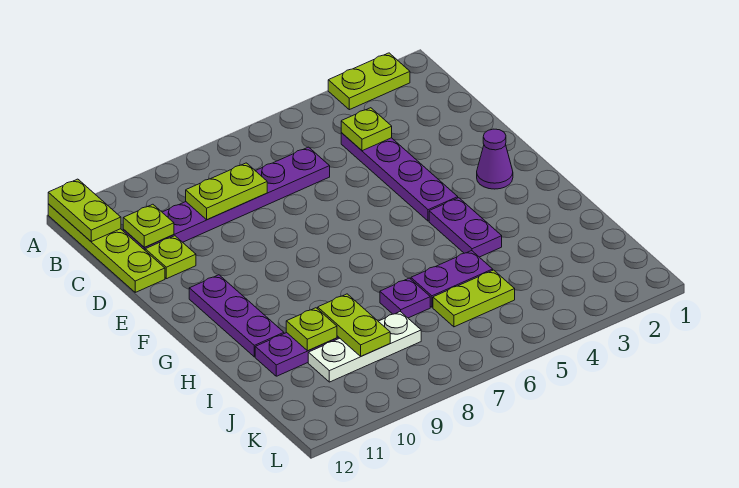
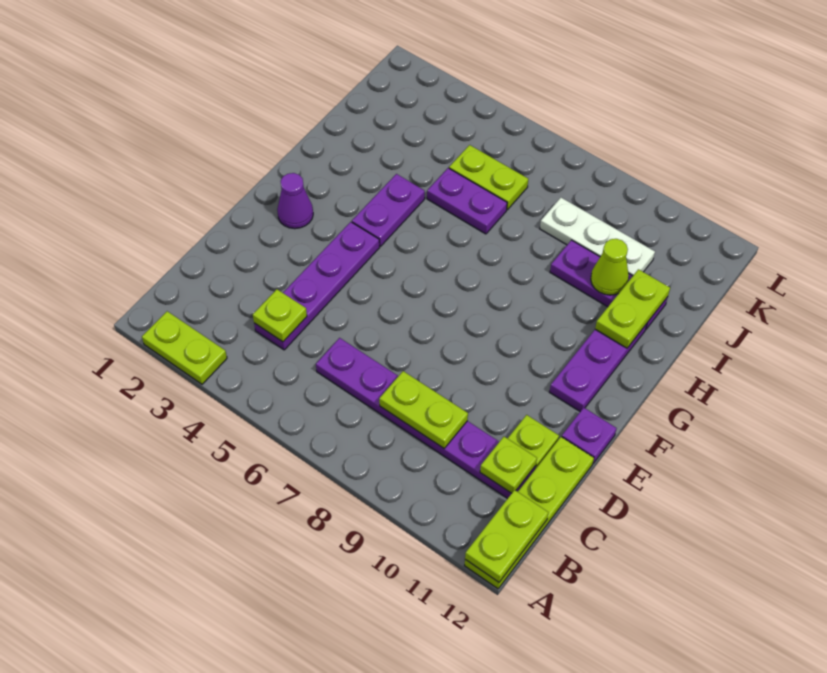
purple plate I7 level 1 -> purple plate E12 level 1
lime plate I9:J9 level 2 -> lime plate H11:I11 level 2
lime plate I10 level 2 -> lime cone I10 level 2

